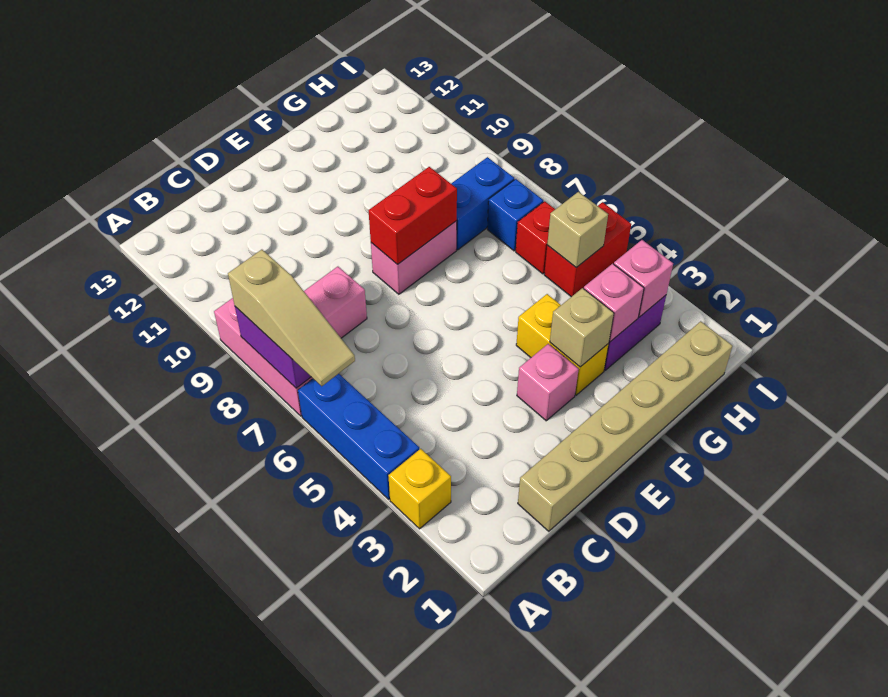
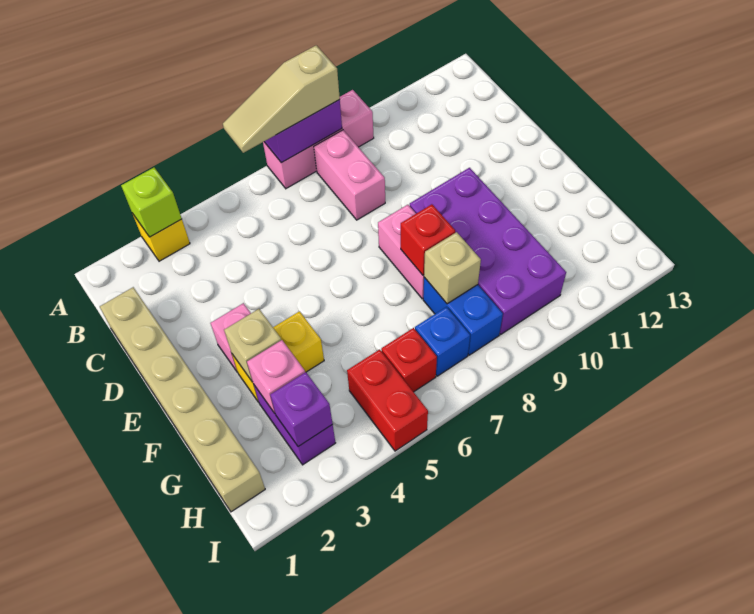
none -> lime brick A3 level 2
blue brick A4:A6 level 1 -> none
red brick E8:F8 level 2 -> red brick F8 level 2
none -> purple brick E9:H10 level 1
pink brick H3 level 2 -> purple brick H3 level 2
tan brick H5 level 2 -> tan brick G8 level 2

